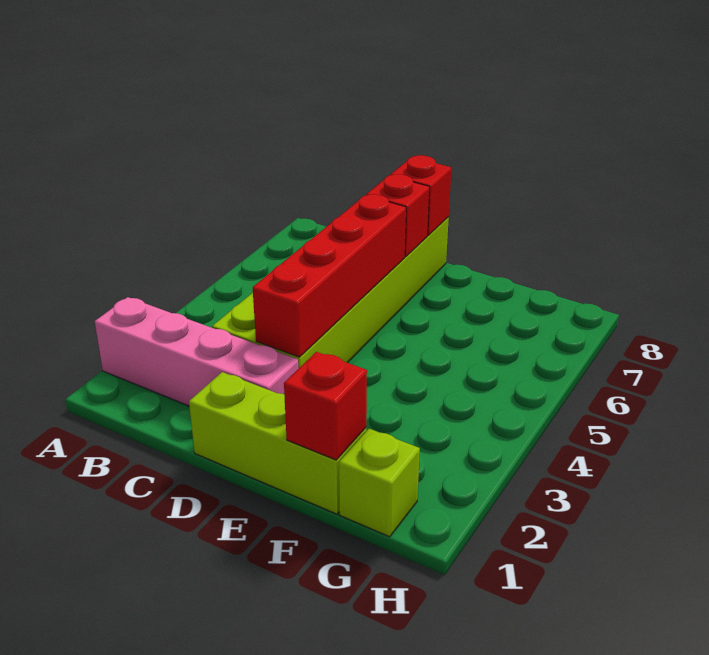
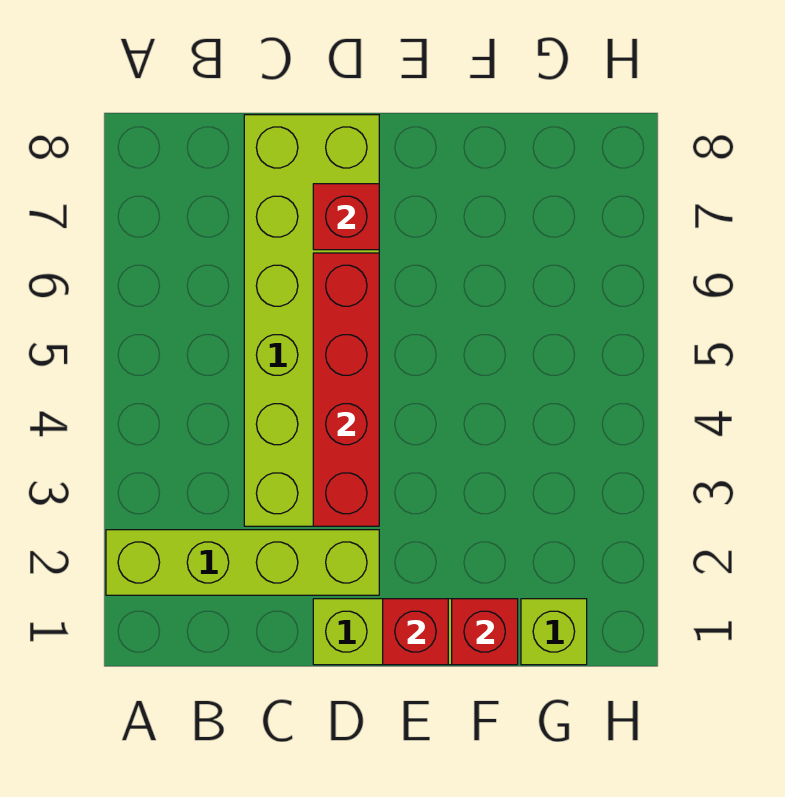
pink brick A2:D2 level 1 -> lime brick A2:D2 level 1
red brick D8 level 2 -> red brick E1 level 2

